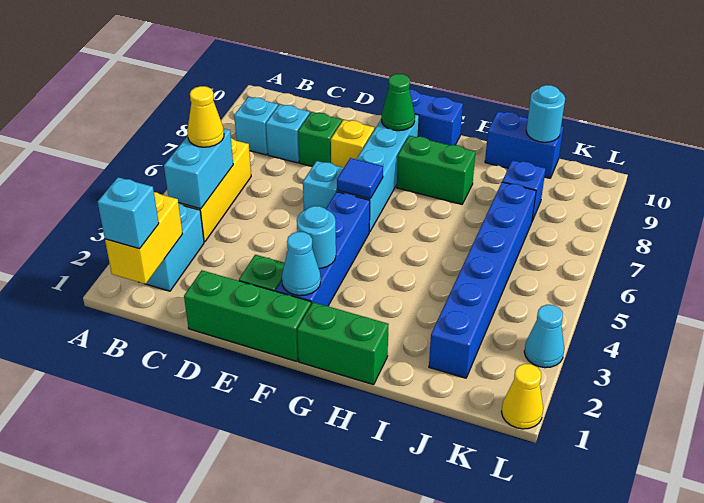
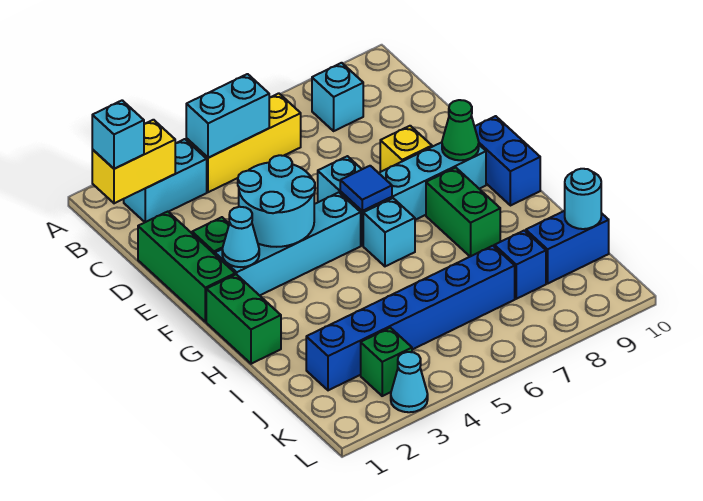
yellow cone B5 level 3 -> none
cyan brick C8 level 1 -> cyan brick G6 level 1
green brick D8 level 1 -> green brick K3 level 1
blue brick F2:F5 level 1 -> cyan brick F2:F5 level 1
cyan round brick F3 level 2 -> cyan round brick E3:F4 level 2
blue brick I10:J10 level 1 -> blue brick J9:J10 level 1
yellow cone L1 level 1 -> none

